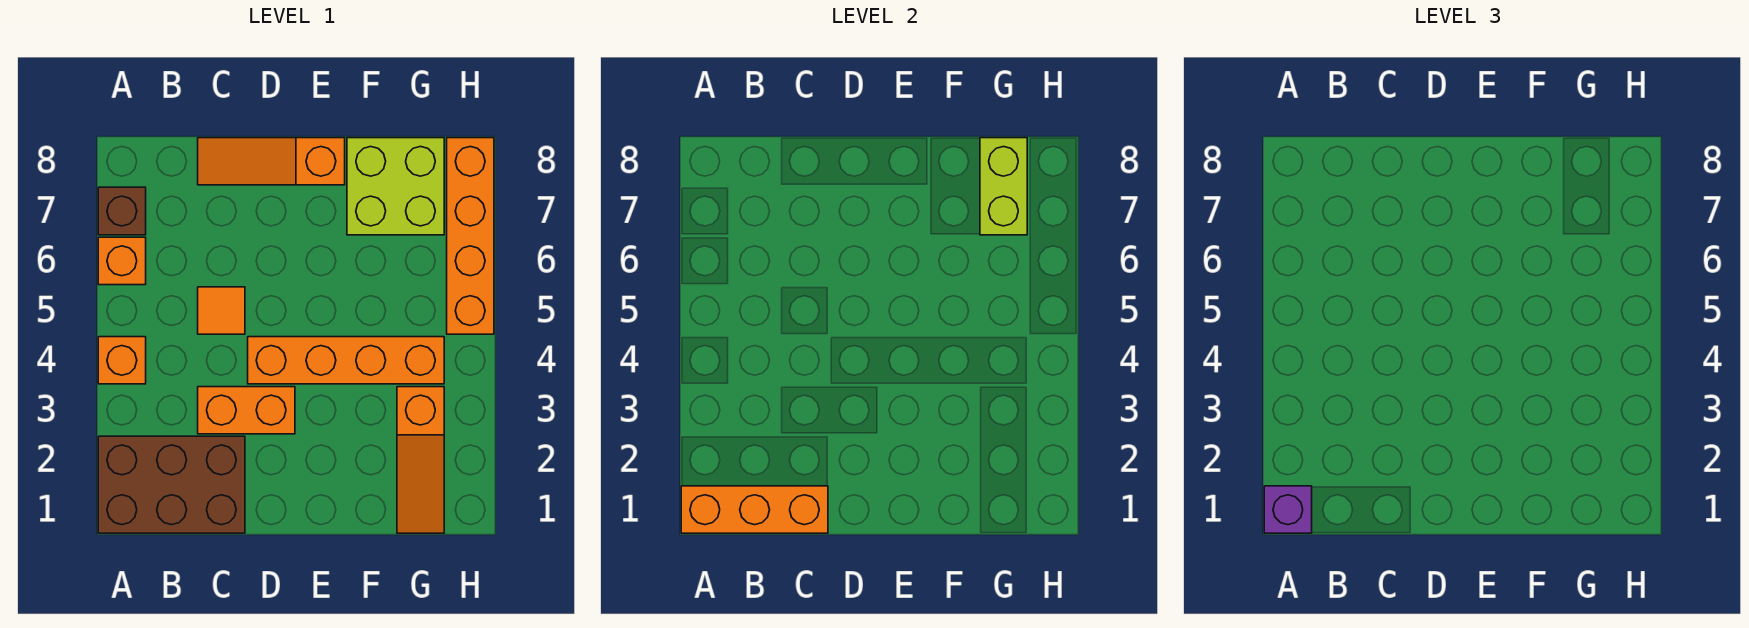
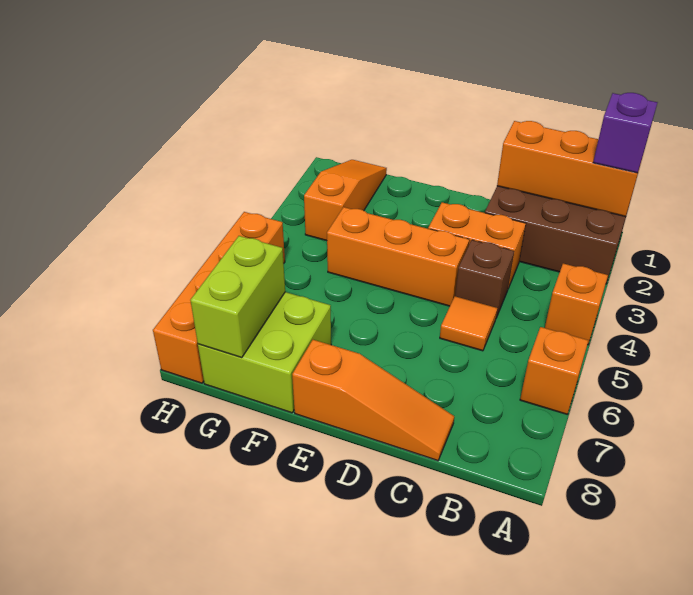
brown brick A7 level 1 -> brown brick C4 level 1
orange brick D4:G4 level 1 -> orange brick D4:F4 level 1

